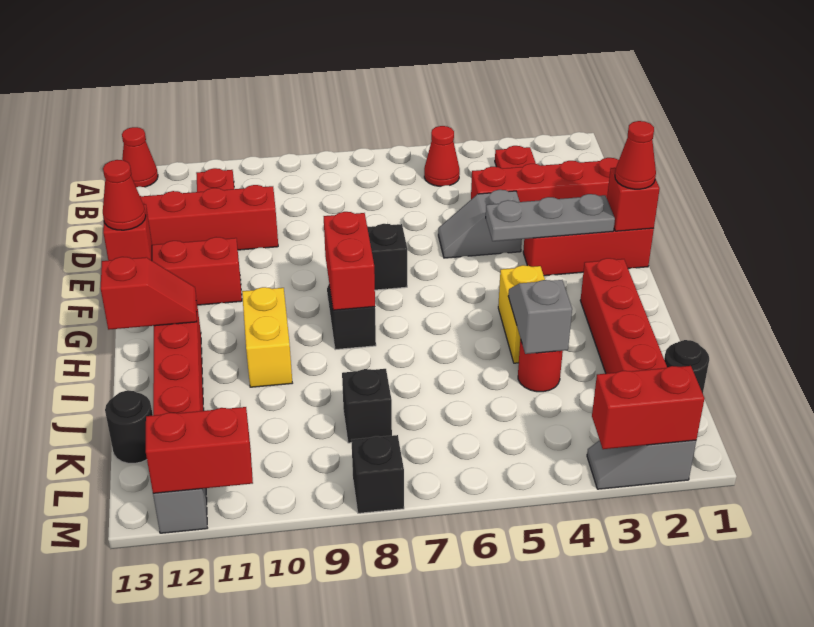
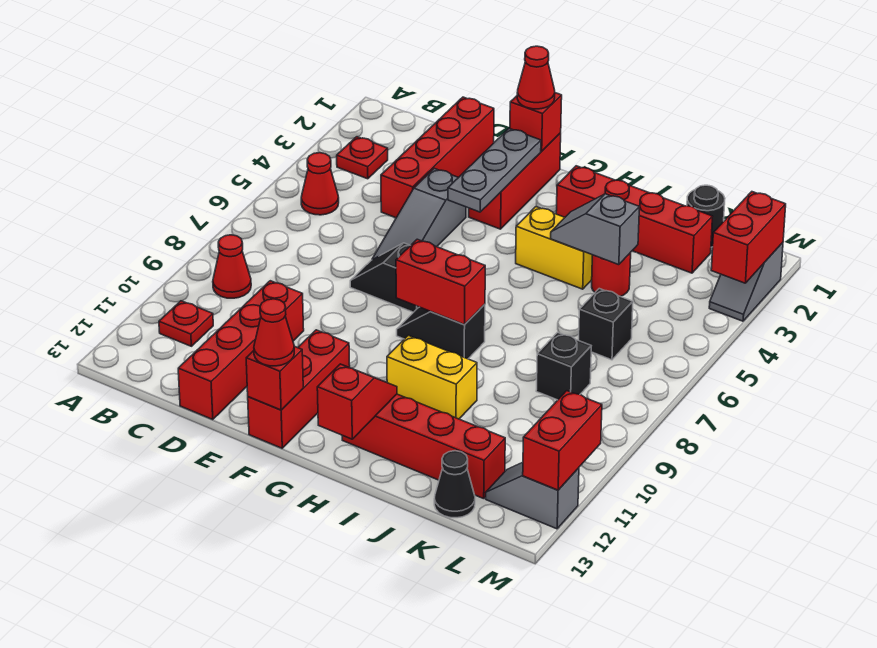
red cone A13 level 1 -> red cone B9 level 1
grey slope E4:E5 level 1 top 4 -> grey slope E4:E6 level 1 top 4
black round brick K13 level 1 -> black cone K13 level 1
black brick M8 level 1 -> black brick K6 level 1

